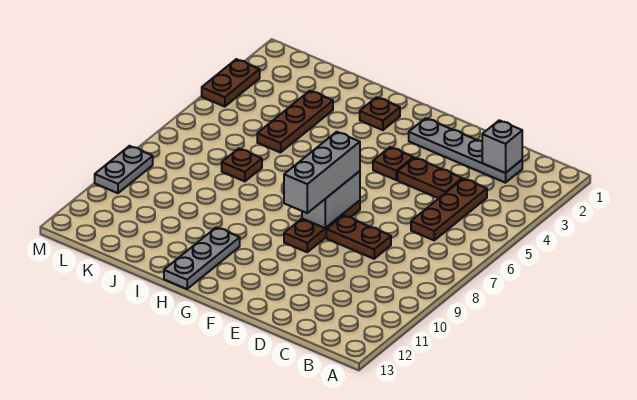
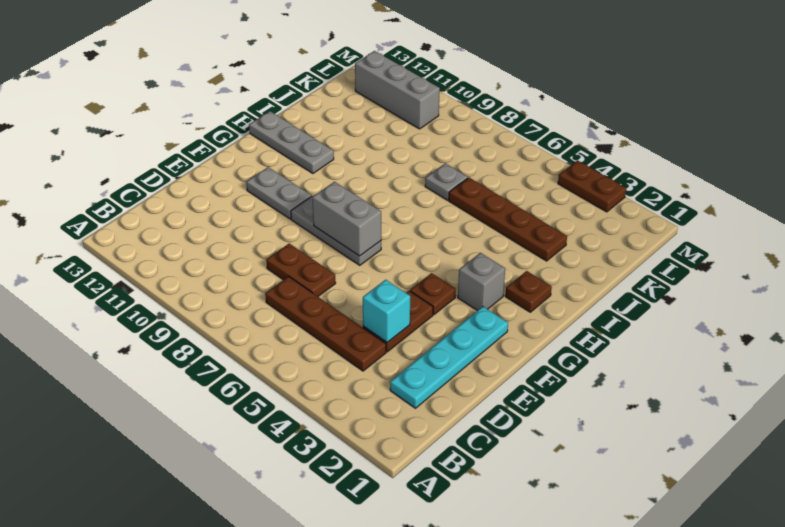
grey plate C2:F2 level 1 -> cyan plate C2:F2 level 1
grey brick C2 level 2 -> grey brick G3 level 1
brown plate C4:C6 level 1 -> brown plate C4:C7 level 1
none -> cyan brick D4 level 2
brown plate D8:E8 level 1 -> brown plate D7:D8 level 1
brown plate F7:F9 level 1 -> grey plate F7:F9 level 1
grey brick F7:F9 level 3 -> grey brick L10:L12 level 1
brown plate J3:J5 level 1 -> brown plate J3:J6 level 1
brown plate J7 level 1 -> grey plate J7 level 1
grey plate M9:M10 level 1 -> grey plate F10:F11 level 1

